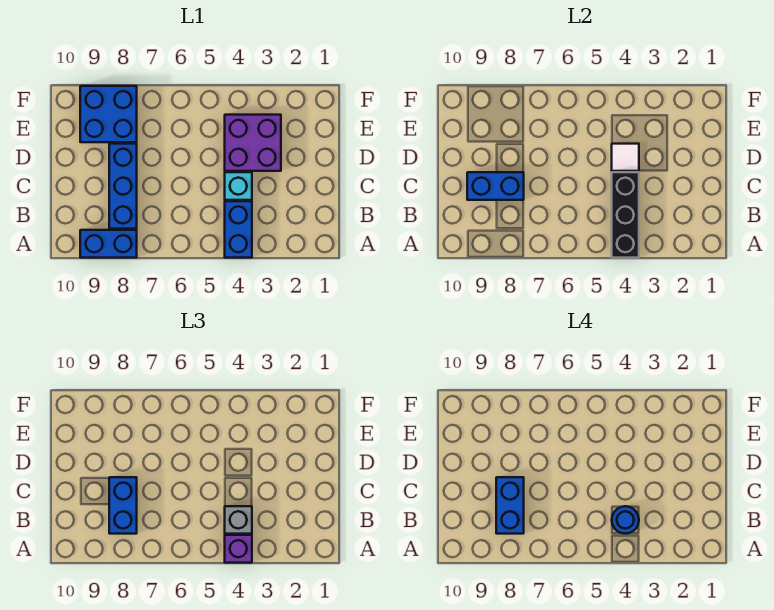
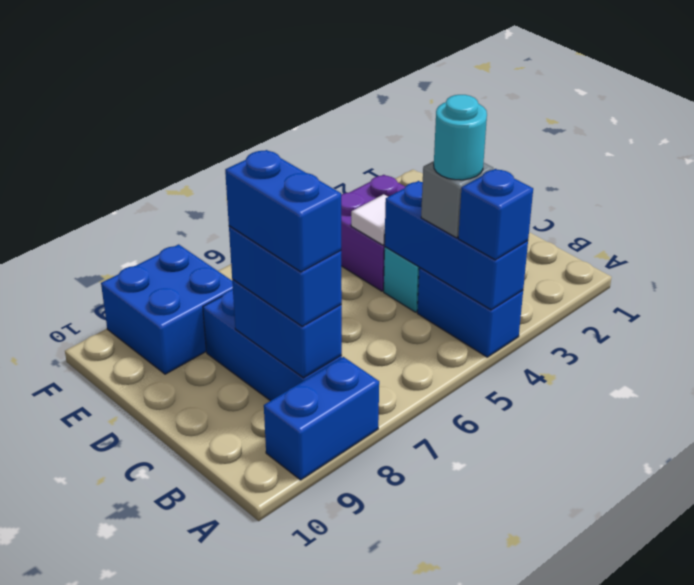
black brick A4:C4 level 2 -> blue brick A4:C4 level 2
purple brick A4 level 3 -> blue brick A4 level 3
blue round brick B4 level 4 -> cyan round brick B4 level 4
blue brick C8:C9 level 2 -> blue brick B8:C8 level 2

